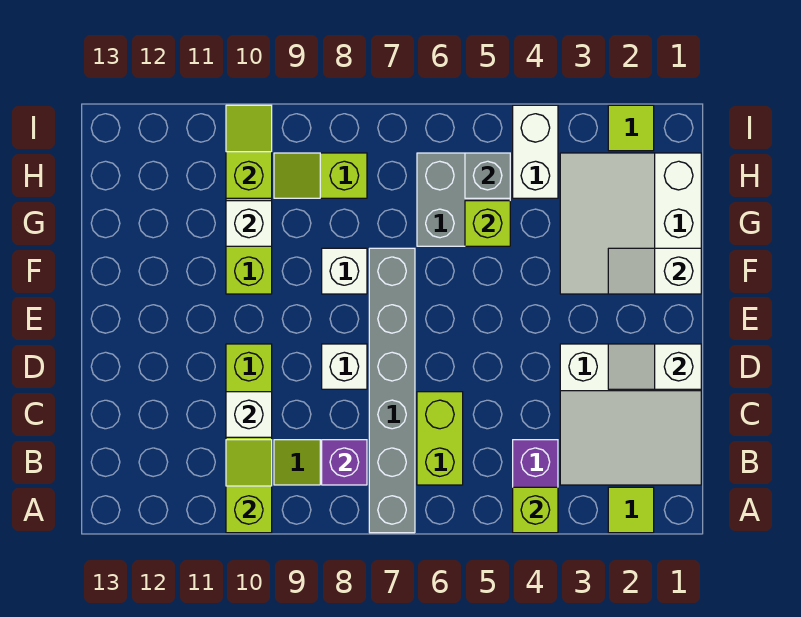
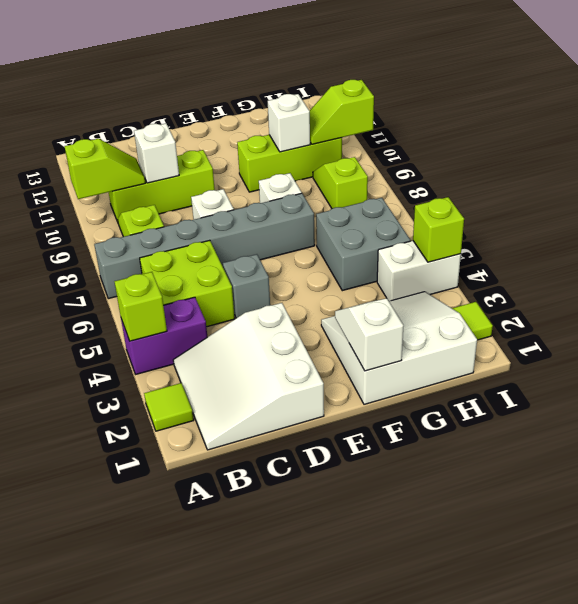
lime brick B6:C6 level 1 -> lime brick B5:C6 level 1
purple brick B8 level 2 -> none
white slope D1:D2 level 2 top 1 -> none
lime brick G5 level 2 -> lime brick I4 level 2
grey brick H5 level 2 -> grey brick D5 level 1
lime slope H10:I10 level 2 top H -> lime slope H10:I10 level 2 top I

